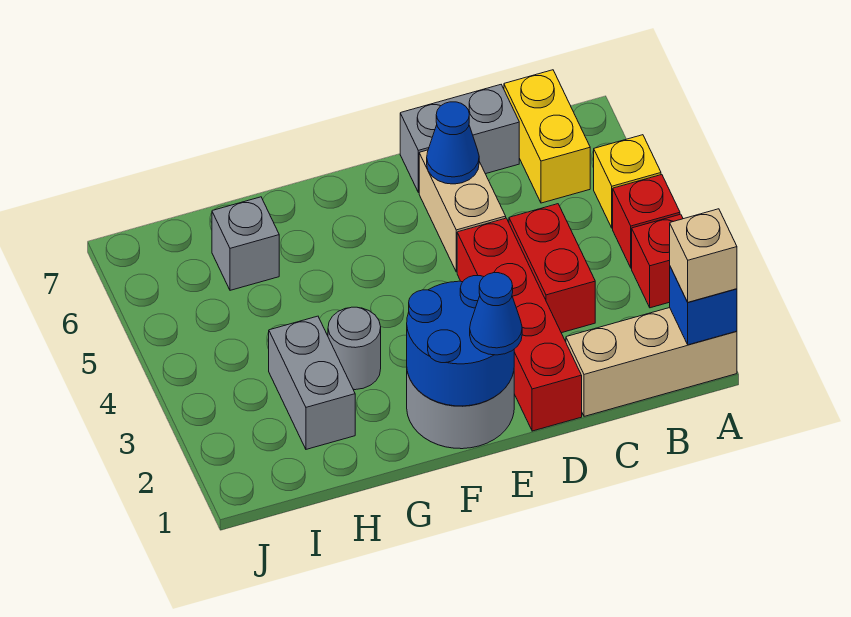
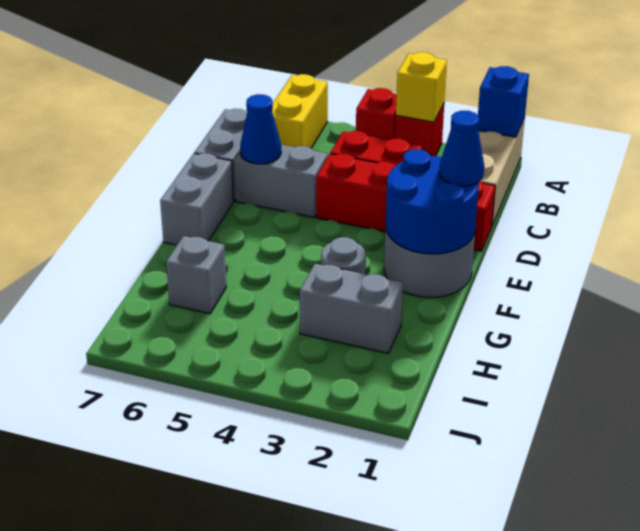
tan brick A1 level 3 -> none
yellow brick A5 level 1 -> yellow brick A3 level 2
yellow brick B6:B7 level 1 -> yellow brick A6:B6 level 1
tan brick D5:D6 level 1 -> grey brick D5:D6 level 1
none -> grey brick E7:F7 level 1

